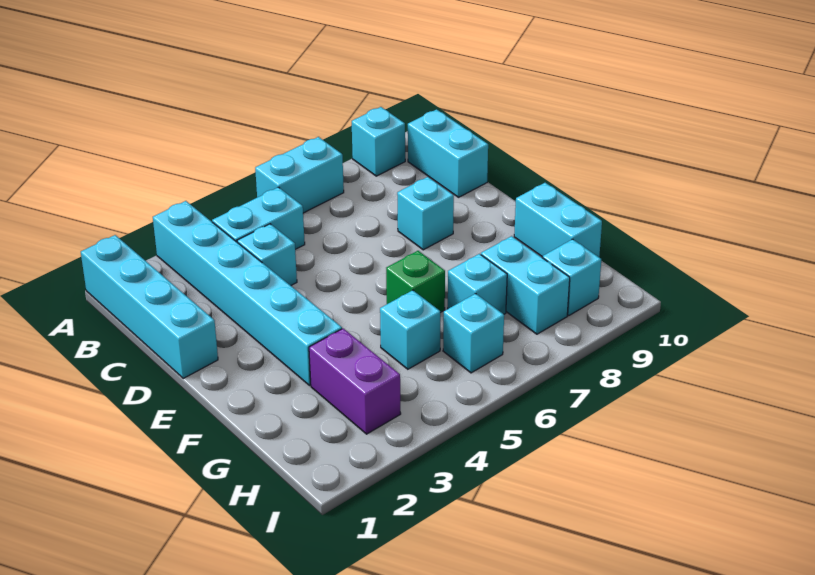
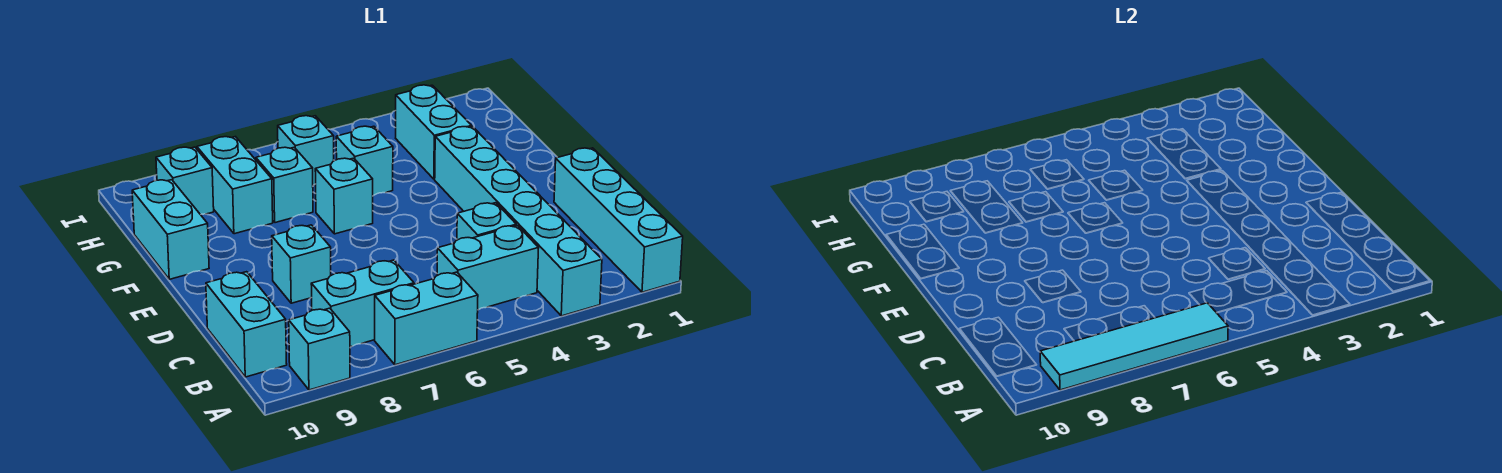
none -> cyan tile A6:A9 level 2
none -> cyan brick B7:B8 level 1
green brick F6 level 1 -> cyan brick F6 level 1
purple brick G3:H3 level 1 -> cyan brick G3:H3 level 1

